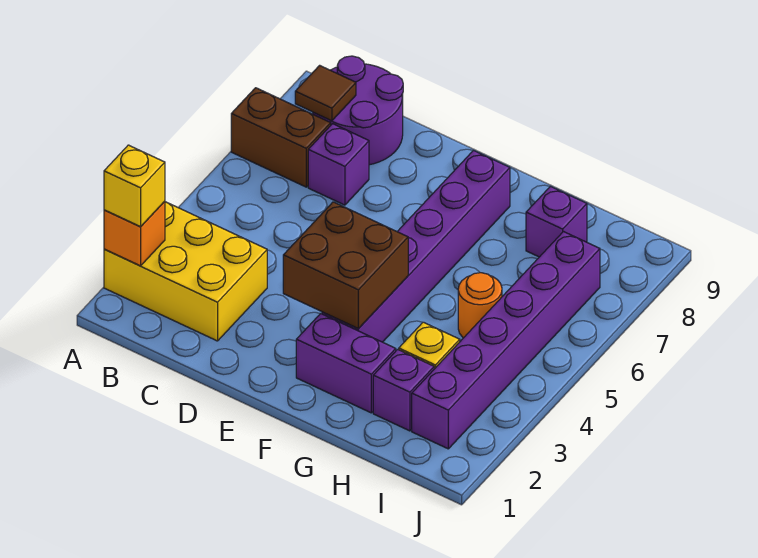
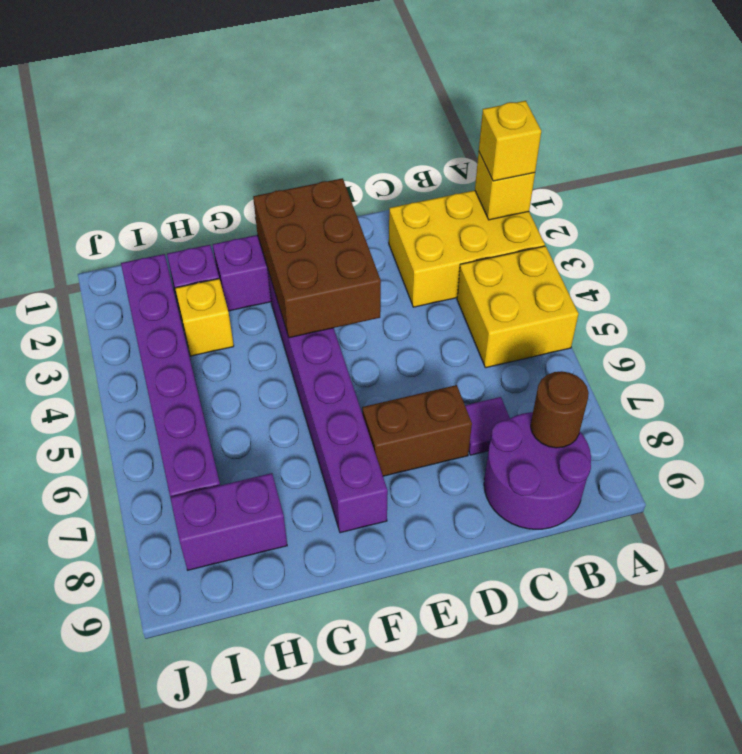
orange brick A2 level 2 -> yellow brick A2 level 2
none -> yellow brick A4:B5 level 1
brown brick A7:B7 level 1 -> brown brick D7:E7 level 1
brown tile B8 level 2 -> brown round brick B8 level 2
purple brick C7 level 1 -> purple tile C7 level 1
brown brick E3:F4 level 2 -> brown brick E2:F4 level 2
orange round brick H5 level 1 -> none
purple brick H8 level 1 -> purple brick H8:I8 level 1

